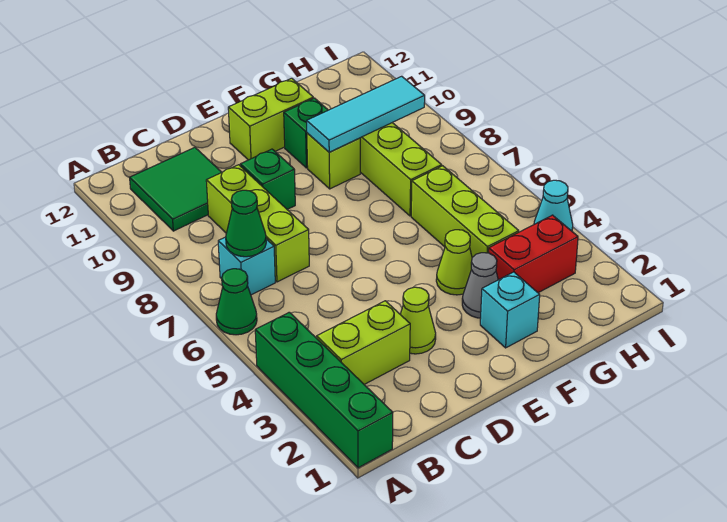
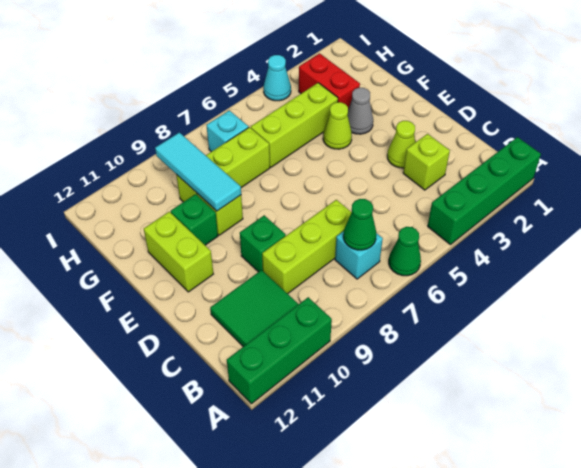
none -> green brick A10:A12 level 1
lime brick B3:C3 level 1 -> lime brick C3 level 1
cyan brick F2 level 1 -> cyan brick H7 level 1

